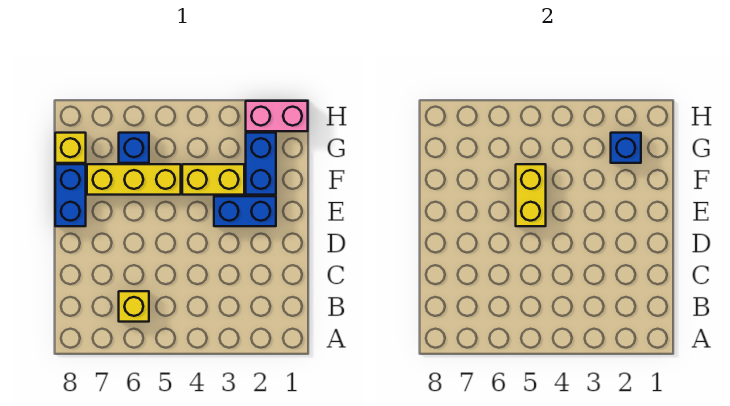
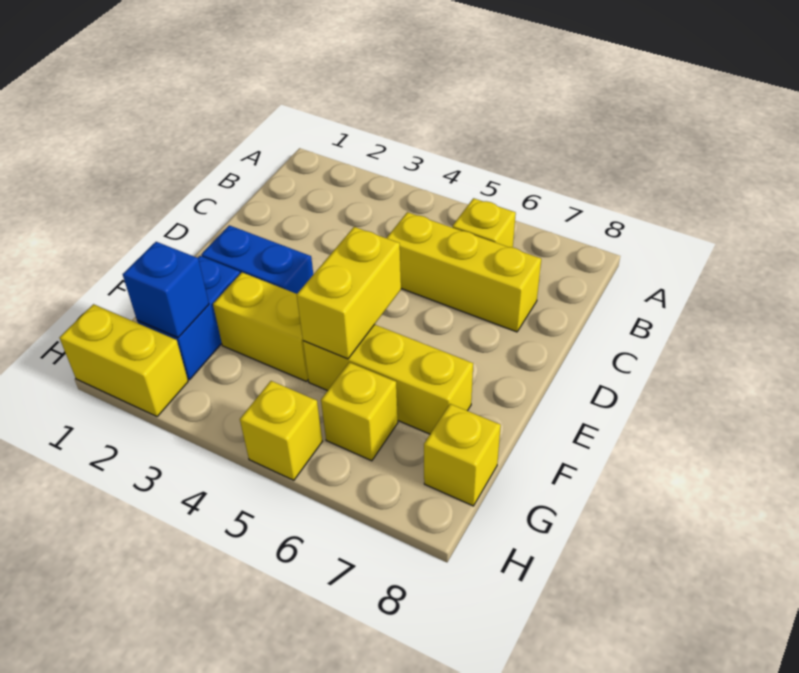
none -> yellow brick C5:C7 level 1
blue brick E8:F8 level 1 -> none
blue brick G6 level 1 -> yellow brick G6 level 1
pink brick H1:H2 level 1 -> yellow brick H1:H2 level 1
none -> yellow brick H5 level 1

